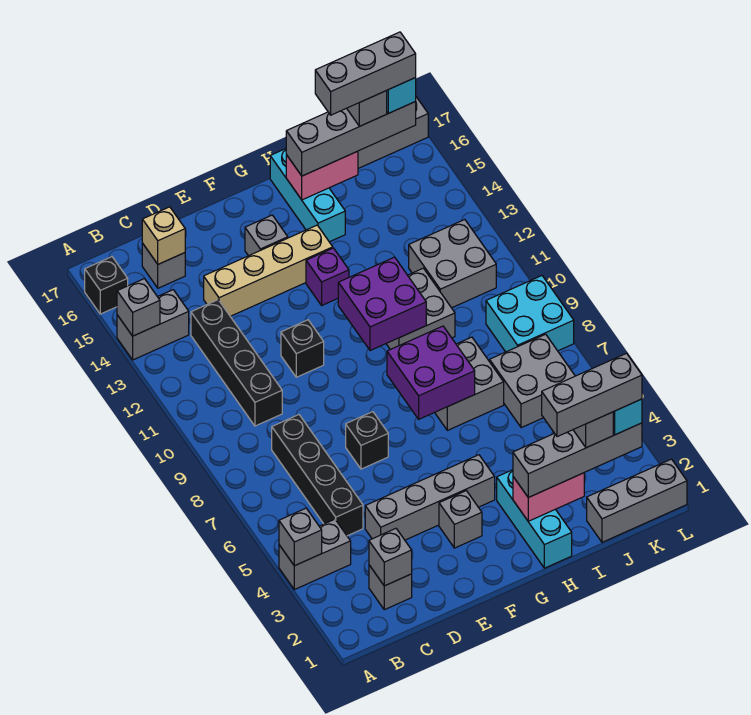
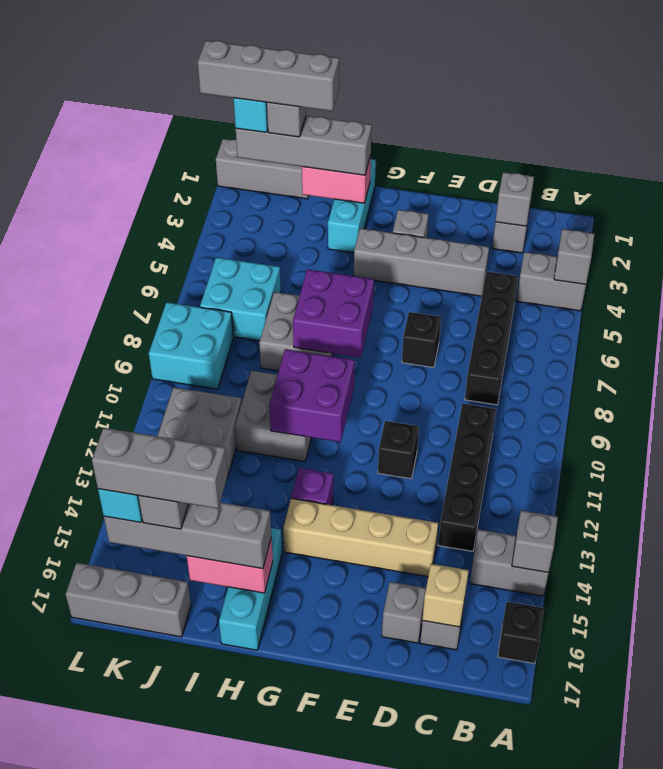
grey brick F15 level 1 -> grey brick D16 level 1
grey brick I2:K2 level 5 -> grey brick I2:L2 level 5
grey brick J6:K7 level 1 -> cyan brick J6:K7 level 1

